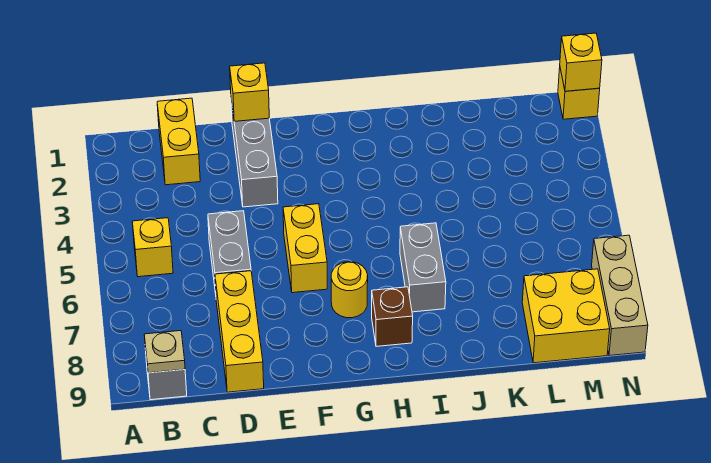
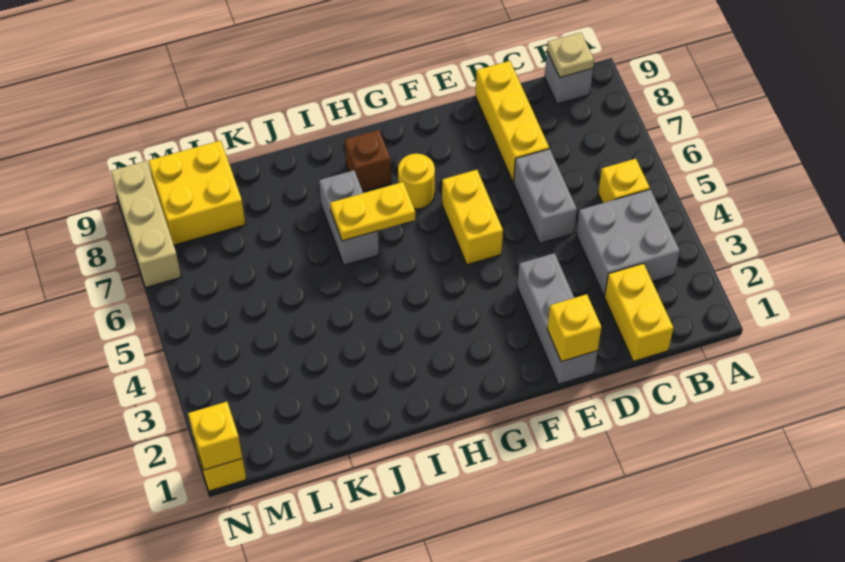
none -> grey brick B3:C4 level 1
none -> yellow plate H6:I6 level 2

